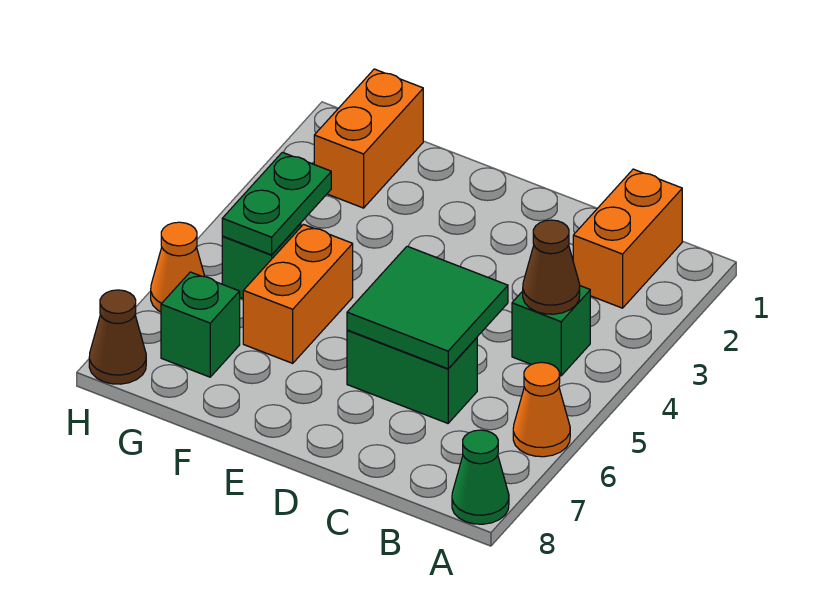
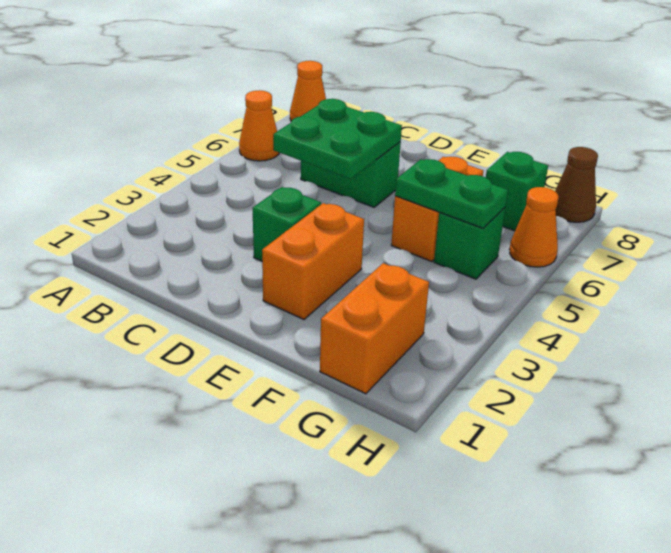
green cone A8 level 1 -> orange cone A8 level 1
orange brick B1:B2 level 1 -> orange brick E2:E3 level 1
green brick B4 level 1 -> green brick D3 level 1
brown cone B4 level 2 -> none
green tile C5:D6 level 2 -> green plate C5:D6 level 2
green plate G4:G5 level 2 -> green plate F5:G5 level 2

